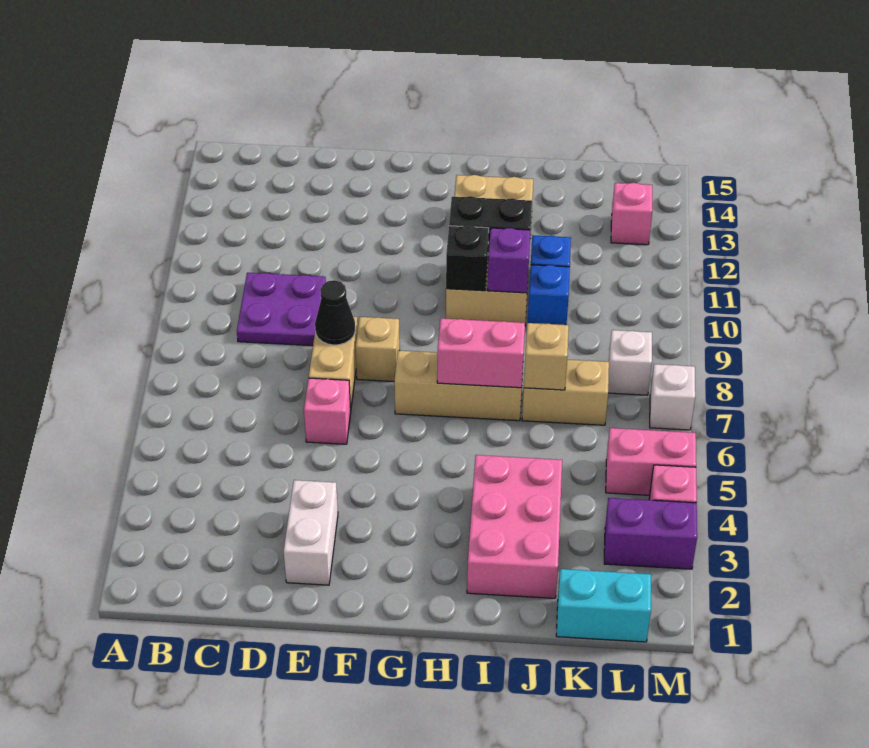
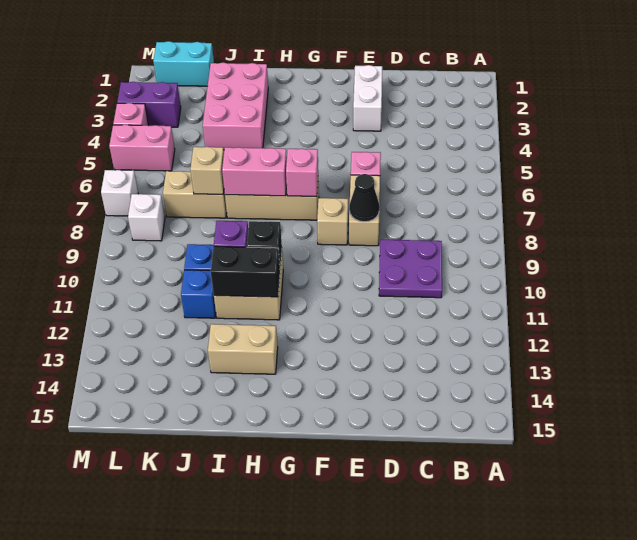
pink brick L13 level 1 -> pink brick G7 level 2

